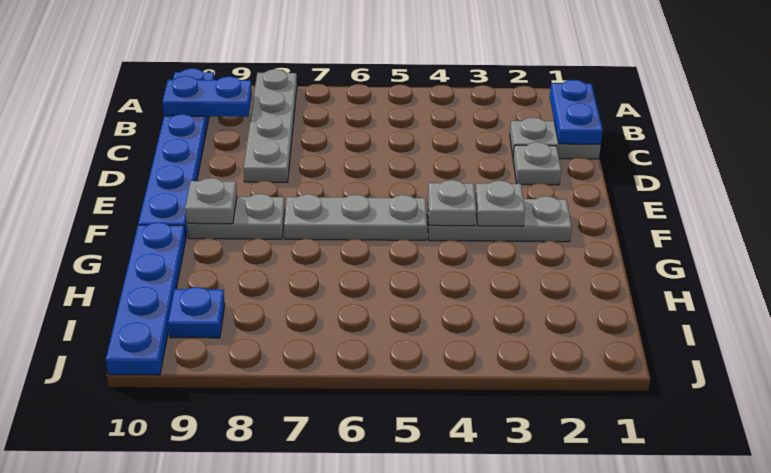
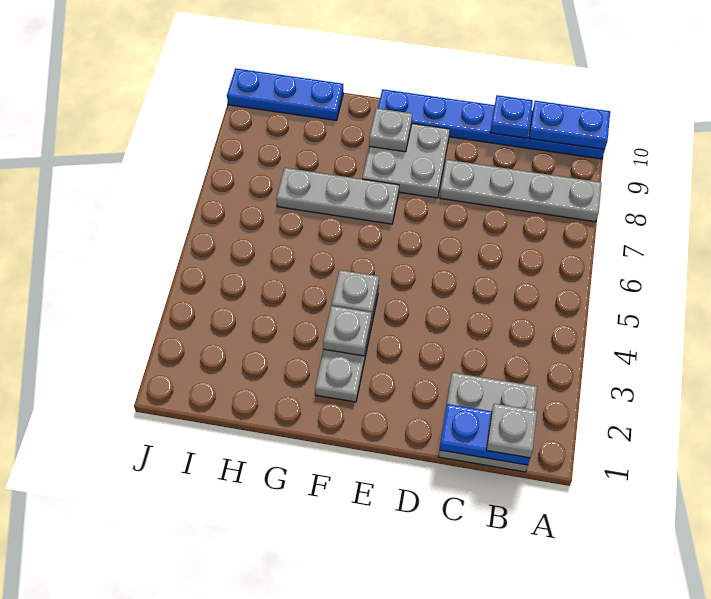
blue plate B9:B10 level 2 -> blue plate A10:B10 level 2
grey plate C1:C2 level 1 -> grey plate B1:C2 level 1
grey plate D2 level 1 -> grey plate B1 level 3
grey plate F5:F7 level 1 -> grey plate F7:H7 level 1
grey plate F8:F9 level 1 -> grey plate E8:F9 level 1
blue plate G10:J10 level 1 -> blue plate H10:J10 level 1
blue plate I9 level 1 -> blue plate C10 level 2

